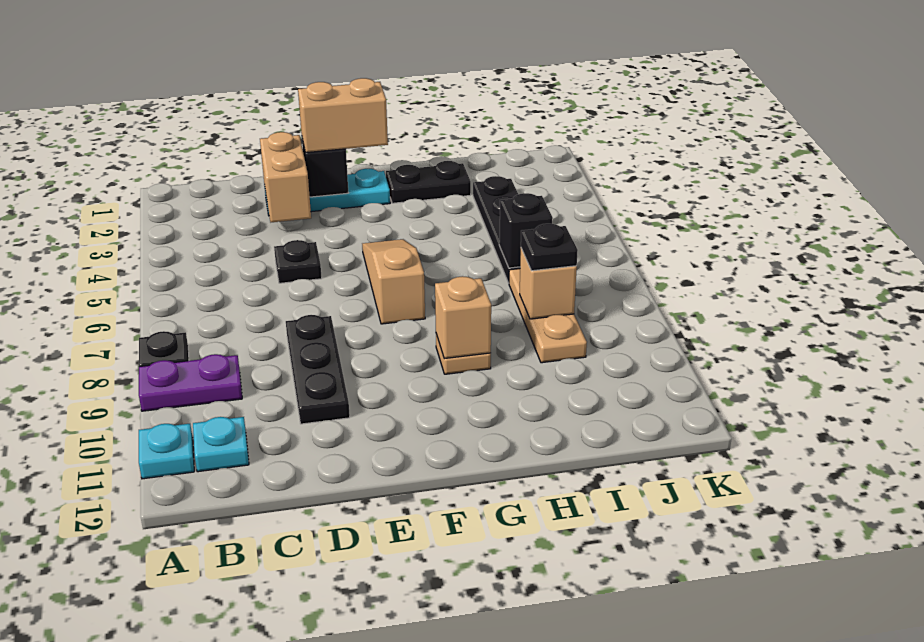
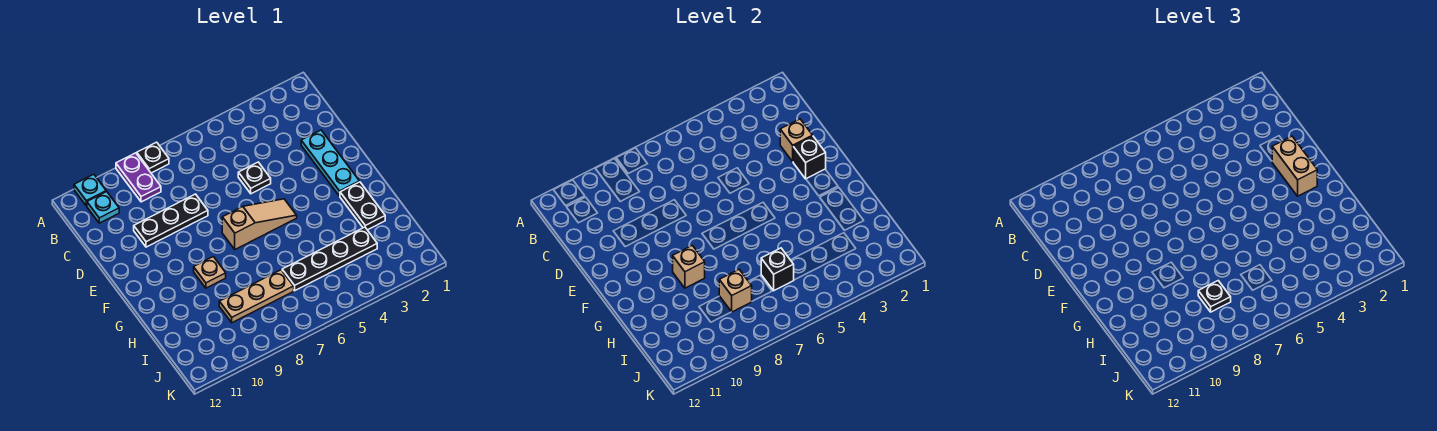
tan brick D2:D3 level 2 -> tan brick D2 level 2

